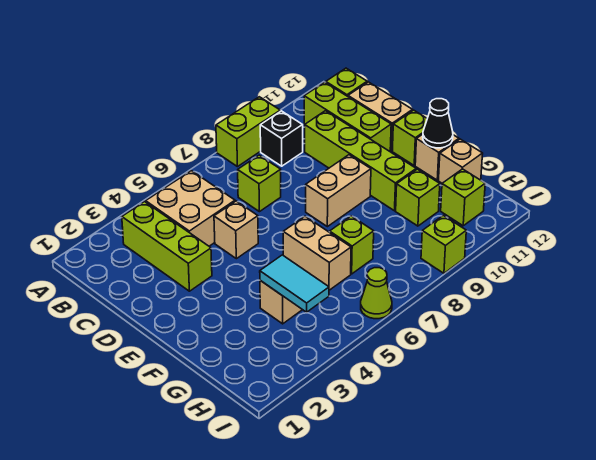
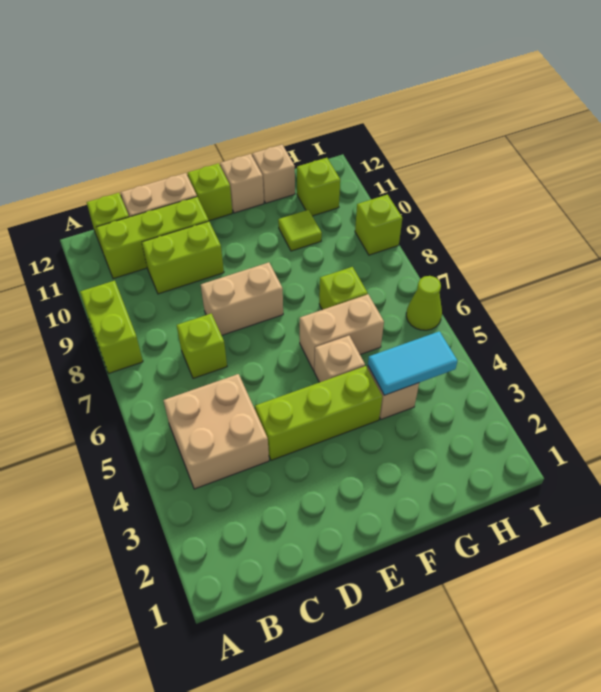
lime brick B3:D3 level 1 -> lime brick D4:F4 level 1
black brick B9 level 1 -> none
lime brick C10:F10 level 1 -> lime brick C10:D10 level 1
tan brick D5 level 1 -> tan brick F5 level 1
tan brick E8:E9 level 1 -> tan brick D8:E8 level 1
black cone F12 level 2 -> none
lime brick G10 level 1 -> lime tile G10 level 1

